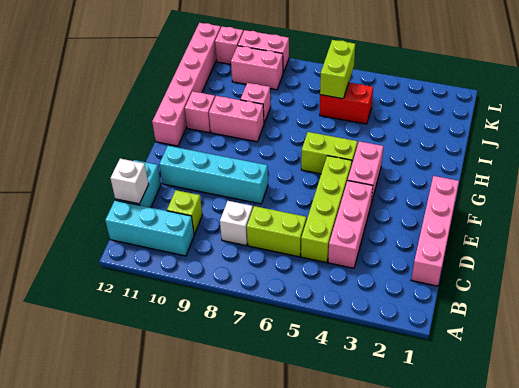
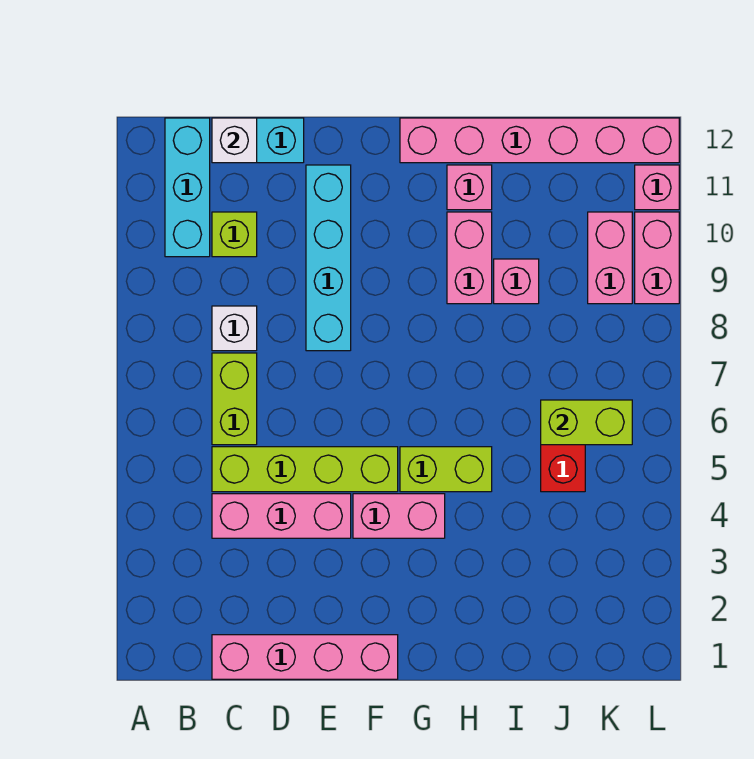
lime brick G5:G6 level 1 -> lime brick G5:H5 level 1

